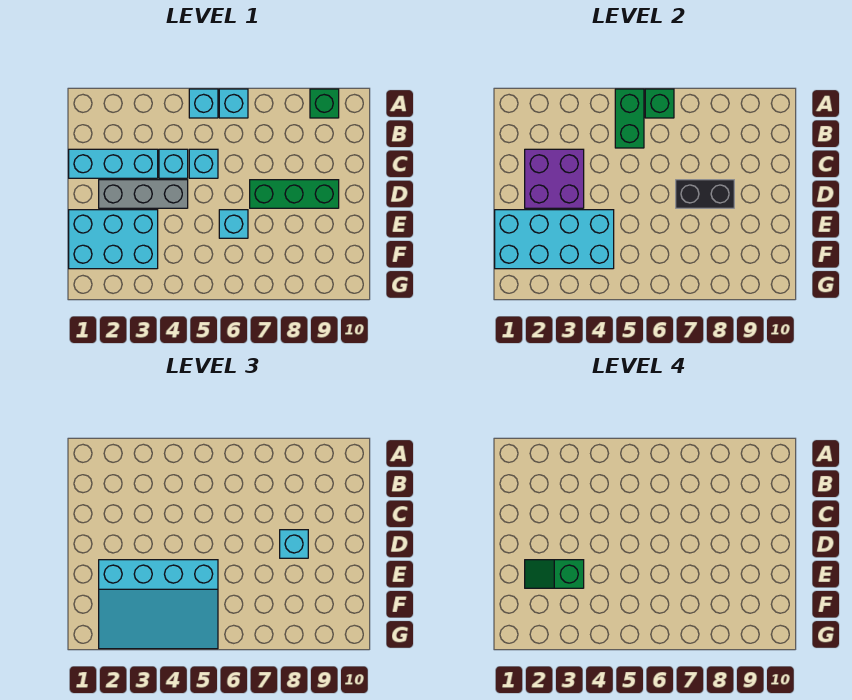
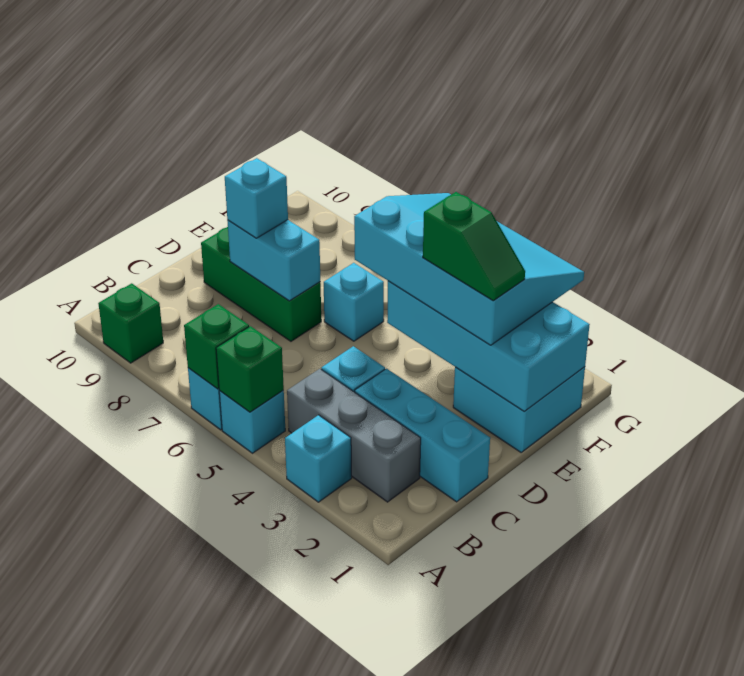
green brick A5:B5 level 2 -> green brick A5 level 2
purple brick C2:D3 level 2 -> none
cyan brick C5 level 1 -> cyan brick A3 level 1
grey brick D2:D4 level 1 -> grey brick B2:B4 level 1
black brick D7:D8 level 2 -> cyan brick D7:D8 level 2
cyan brick E1:F3 level 1 -> cyan brick E1:F2 level 1

